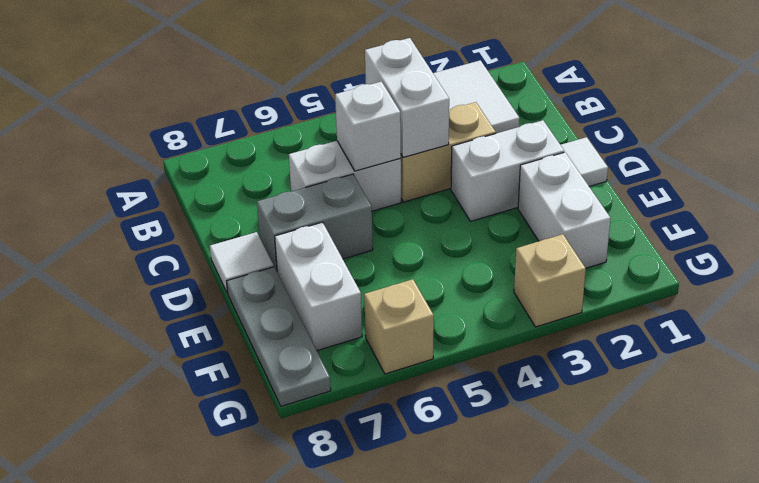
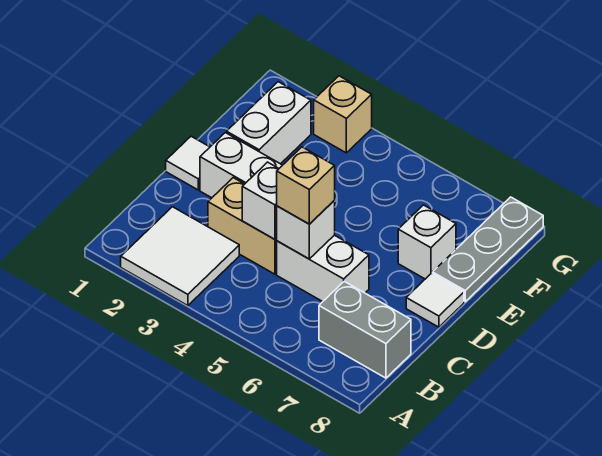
white brick B4:C4 level 2 -> white brick C4 level 2
grey brick D6:D7 level 1 -> grey brick B7:B8 level 1
white brick E7:F7 level 1 -> white brick E7 level 1
tan brick G6 level 1 -> tan brick C5 level 3

